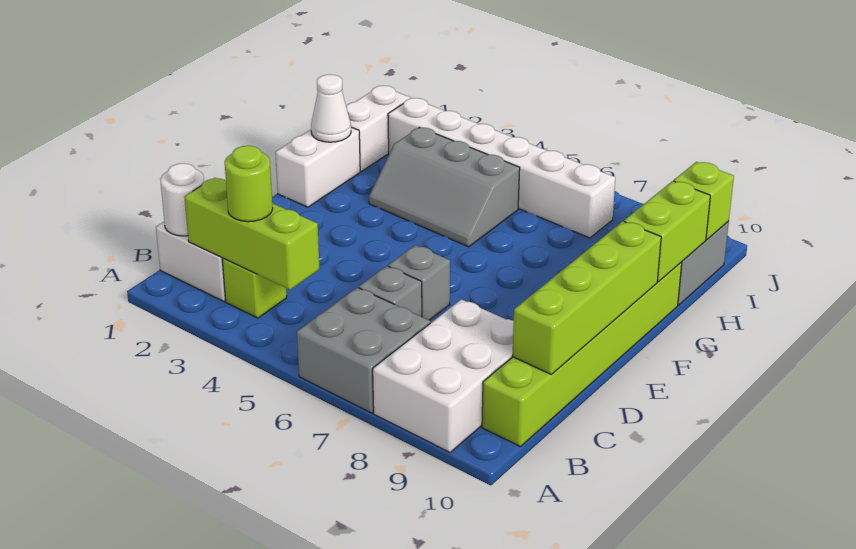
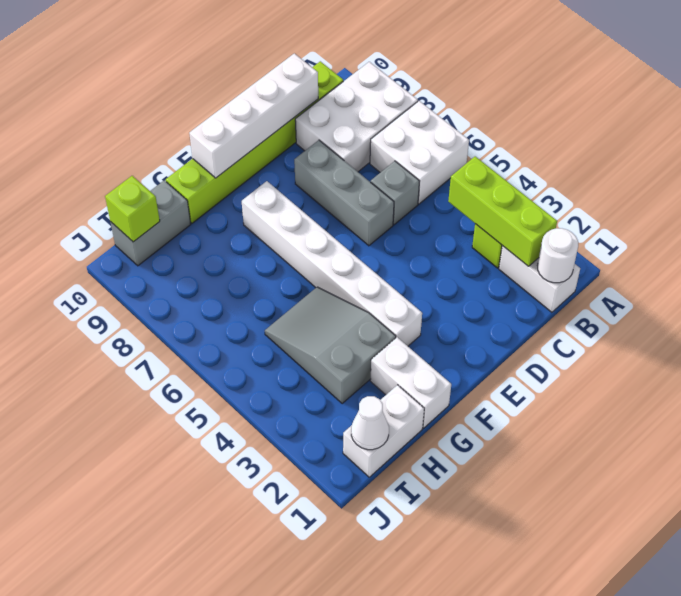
grey brick A6:B7 level 1 -> white brick A6:B7 level 1
lime round brick B3 level 3 -> none
lime brick C10:F10 level 2 -> white brick C10:F10 level 2
grey brick D6 level 1 -> grey brick D6:D8 level 1
white brick F1:G1 level 1 -> white brick G1:G2 level 1
white cone G1 level 2 -> white cone I1 level 2
grey slope G3:H5 level 1 top H -> grey slope G3:H5 level 1 top 3
lime brick G10:H10 level 2 -> none
white brick I2:I7 level 1 -> white brick F3:F8 level 1

